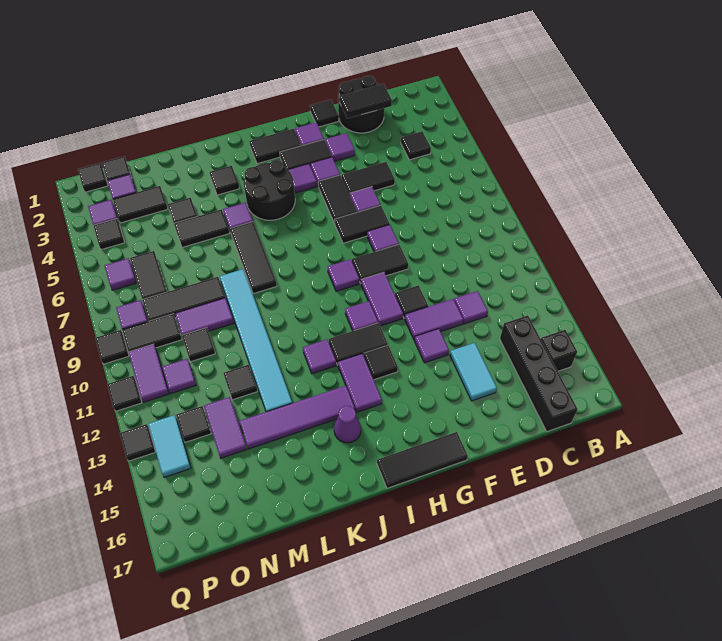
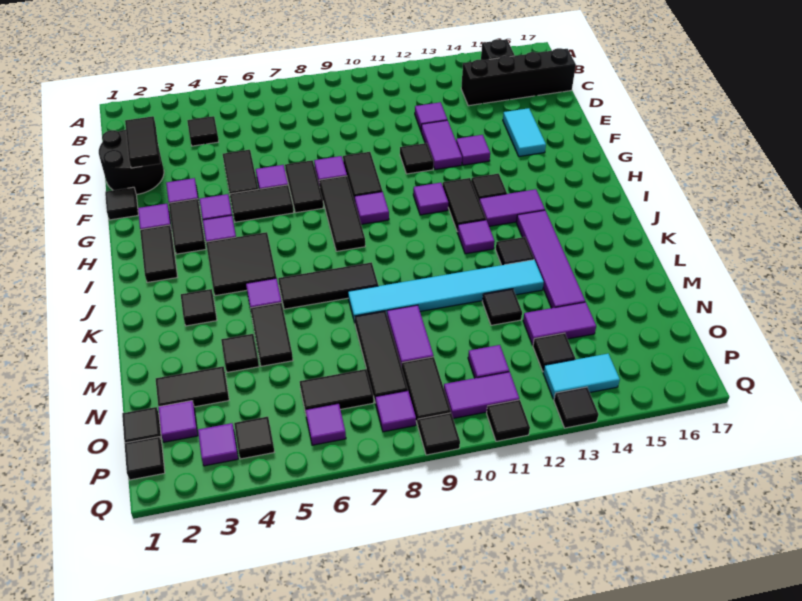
cyan tile E14:E15 level 1 -> cyan tile E15:F15 level 1
purple tile G10:G11 level 1 -> none
black tile G17:I17 level 1 -> black tile G8:I8 level 1
black round brick I4:J5 level 1 -> black tile I4:J5 level 1
purple cone J15 level 1 -> none
black tile N3:O3 level 1 -> black tile N2:N3 level 1
black tile N10 level 1 -> black tile K13 level 1

